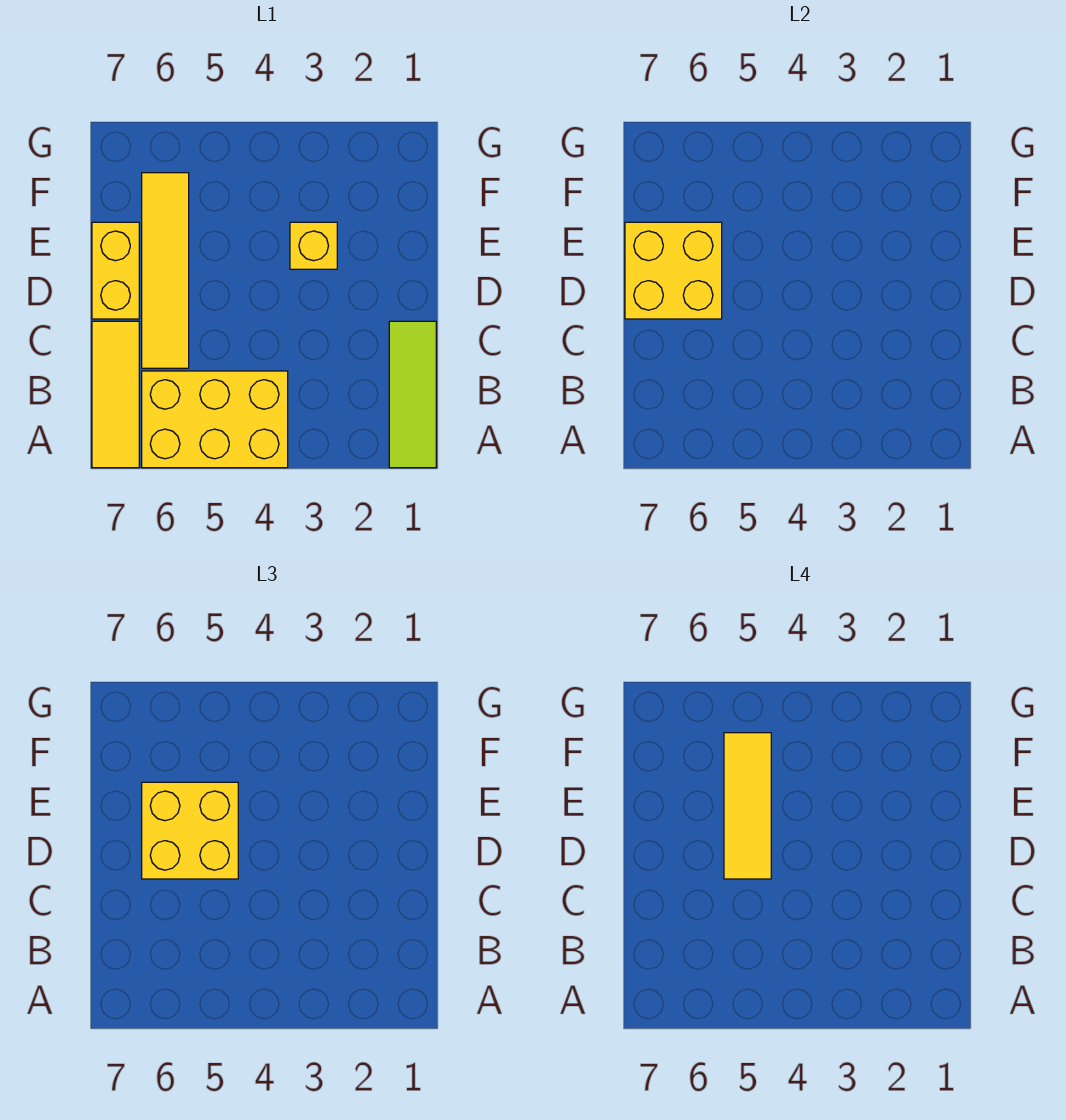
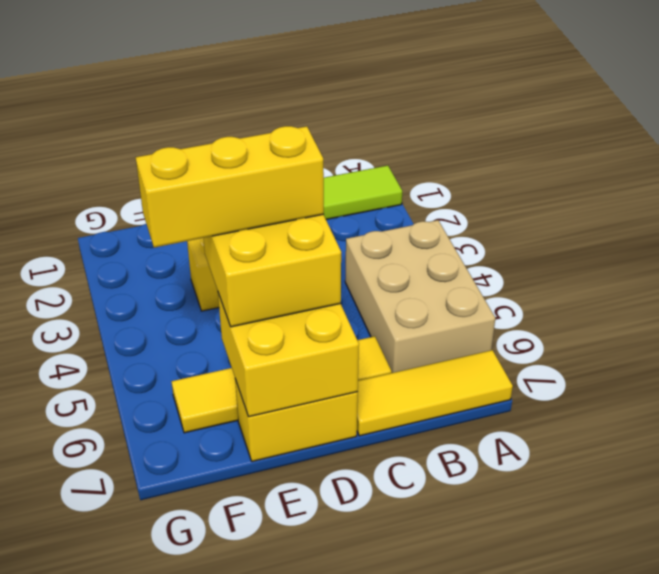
yellow brick A4:B6 level 1 -> tan brick A4:B6 level 1
yellow tile D5:F5 level 4 -> yellow brick D5:F5 level 4

